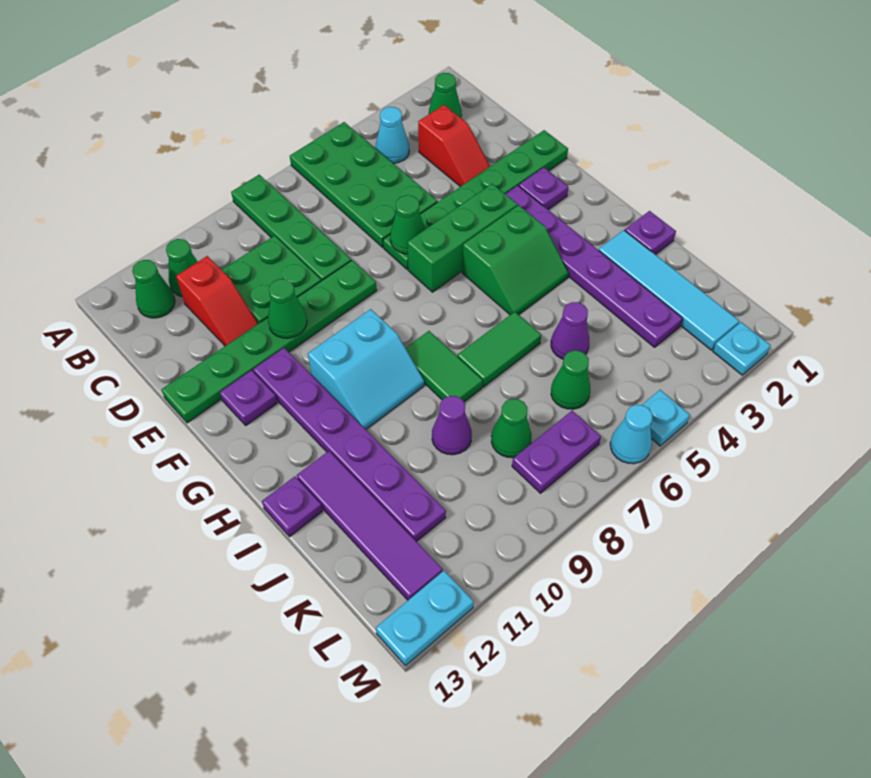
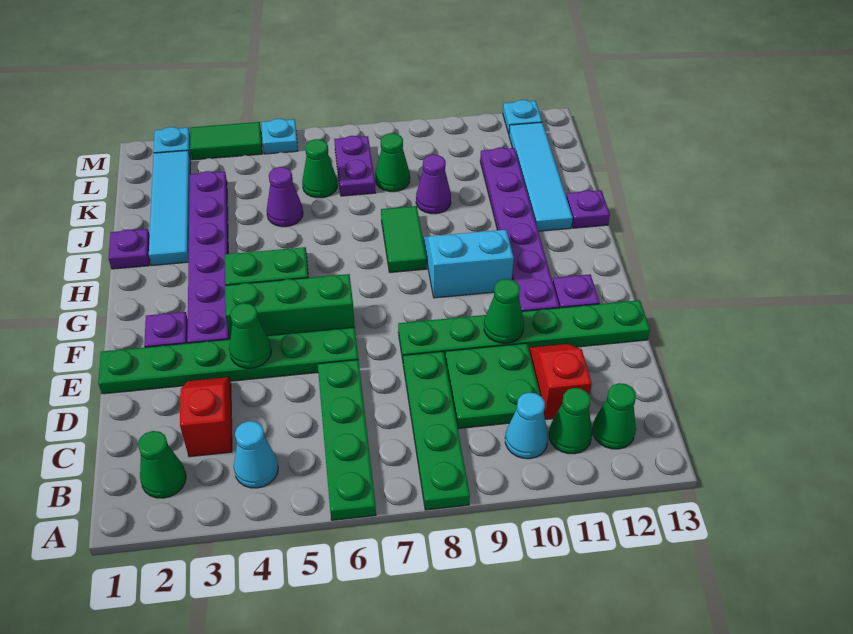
green plate A5:D6 level 1 -> green plate A6:D6 level 1
green cone E6 level 2 -> green cone E4 level 2
green tile I6:I7 level 1 -> green tile M3:M4 level 1
purple tile I12:L12 level 1 -> cyan tile I12:L12 level 1
purple plate L7:L8 level 1 -> purple plate K7:L7 level 1
cyan cone M6 level 1 -> cyan cone B10 level 1
cyan plate M12:M13 level 1 -> cyan plate M12 level 1

